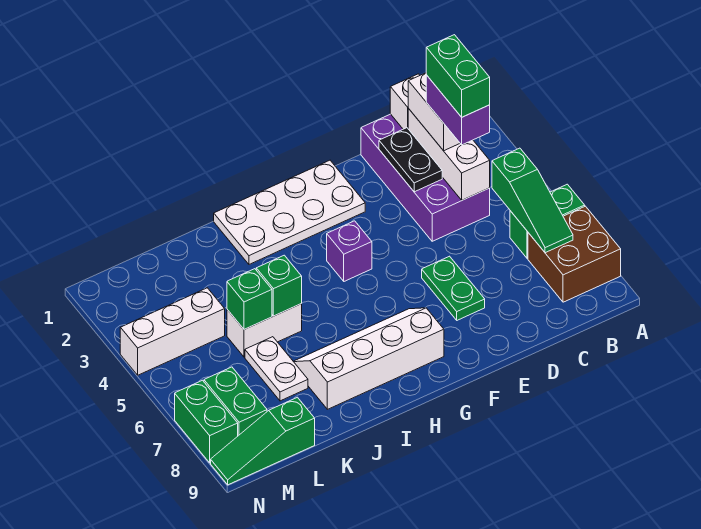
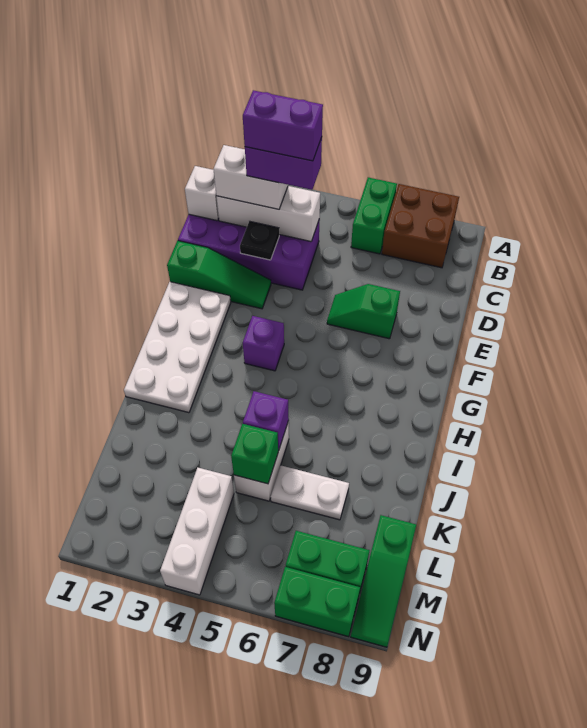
green slope B5:B7 level 2 top 5 -> green slope E1:E3 level 1 top 1
green brick C3:C4 level 5 -> purple brick C3:C4 level 5
black plate D2:D3 level 2 -> black plate D3 level 2
green plate E6:E7 level 1 -> green slope E6:E7 level 1 top 7
white slope G7:J8 level 1 top 8 -> none
green brick J5 level 2 -> purple brick J5 level 2

